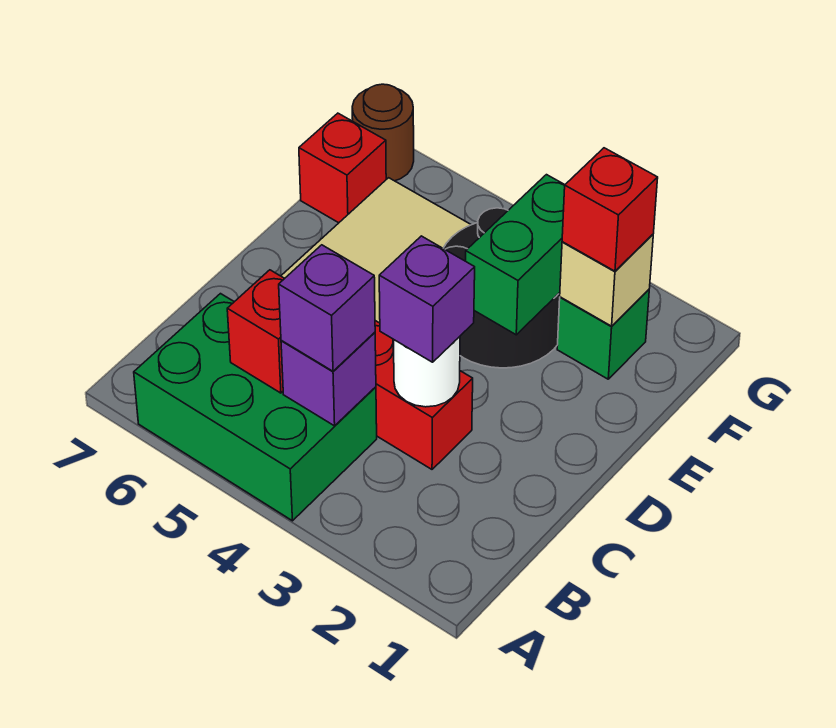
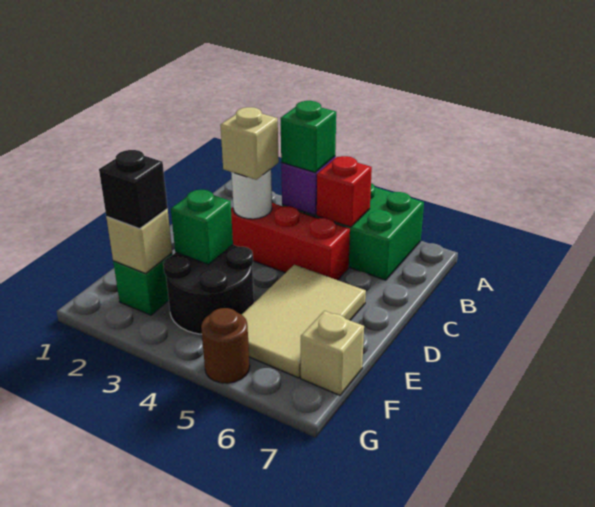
purple brick B4 level 3 -> green brick B4 level 3
purple brick C3 level 3 -> tan brick C3 level 3
green brick E3:F3 level 2 -> green brick E3 level 2
red brick F2 level 3 -> black brick F2 level 3
red brick F7 level 1 -> tan brick F7 level 1
brown round brick G7 level 1 -> brown round brick G5 level 1

